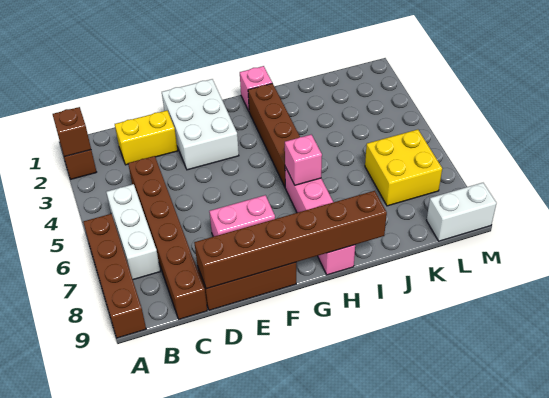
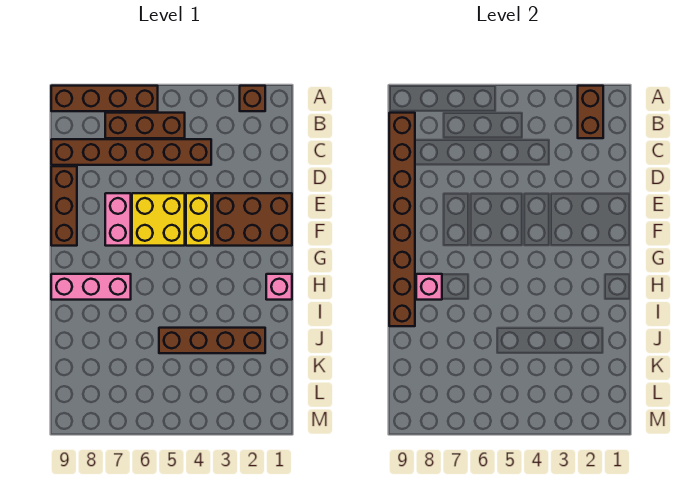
brown brick A2 level 2 -> brown brick A2:B2 level 2
white brick B5:B7 level 1 -> brown brick B5:B7 level 1
yellow brick C2:D2 level 1 -> yellow brick E4:F4 level 1
brown brick D9:I9 level 2 -> brown brick B9:I9 level 2
white brick E1:F3 level 1 -> brown brick E1:F3 level 1
brown brick H2:H5 level 1 -> brown brick J2:J5 level 1
pink brick H6:H9 level 1 -> pink brick H7:H9 level 1
pink brick H6 level 2 -> pink brick H8 level 2
yellow brick K6:L7 level 1 -> yellow brick E5:F6 level 1
white brick L9:M9 level 1 -> none

